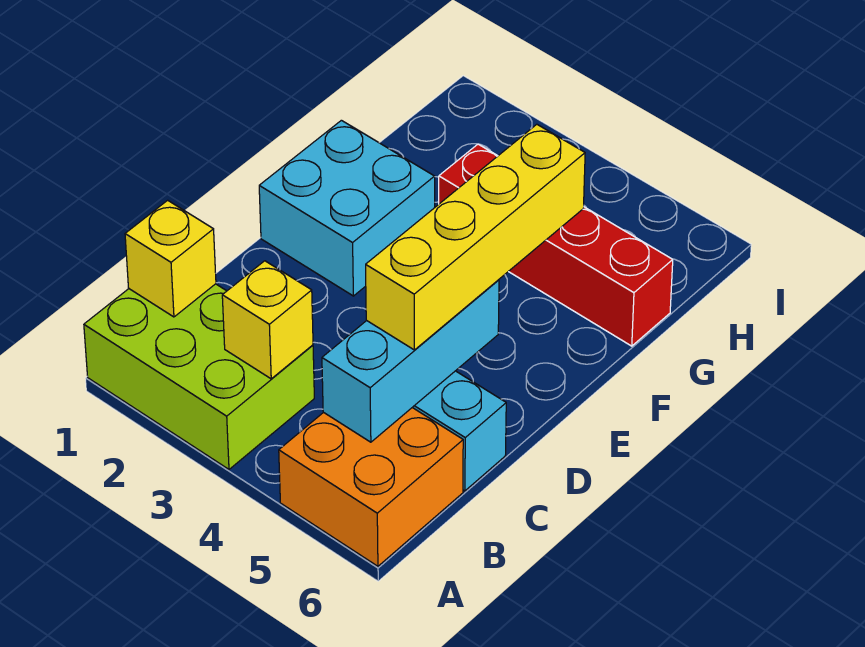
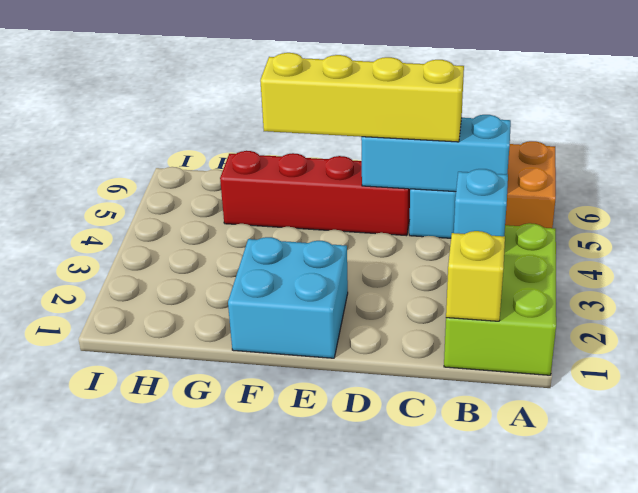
yellow brick B3 level 2 -> cyan brick B3 level 2
red brick G3:G6 level 1 -> red brick D5:G5 level 1

